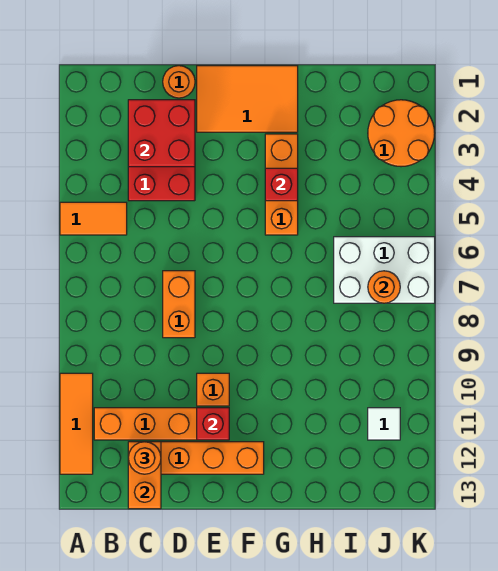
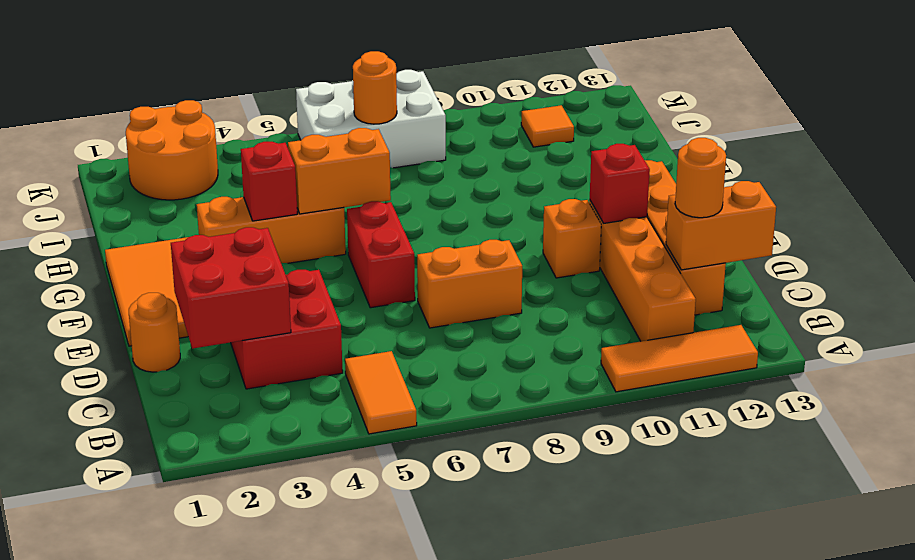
none -> red brick E6:F6 level 1
none -> orange brick G5:G6 level 2
white brick I6:K7 level 1 -> white brick J6:K8 level 1
white tile J11 level 1 -> orange tile J11 level 1

